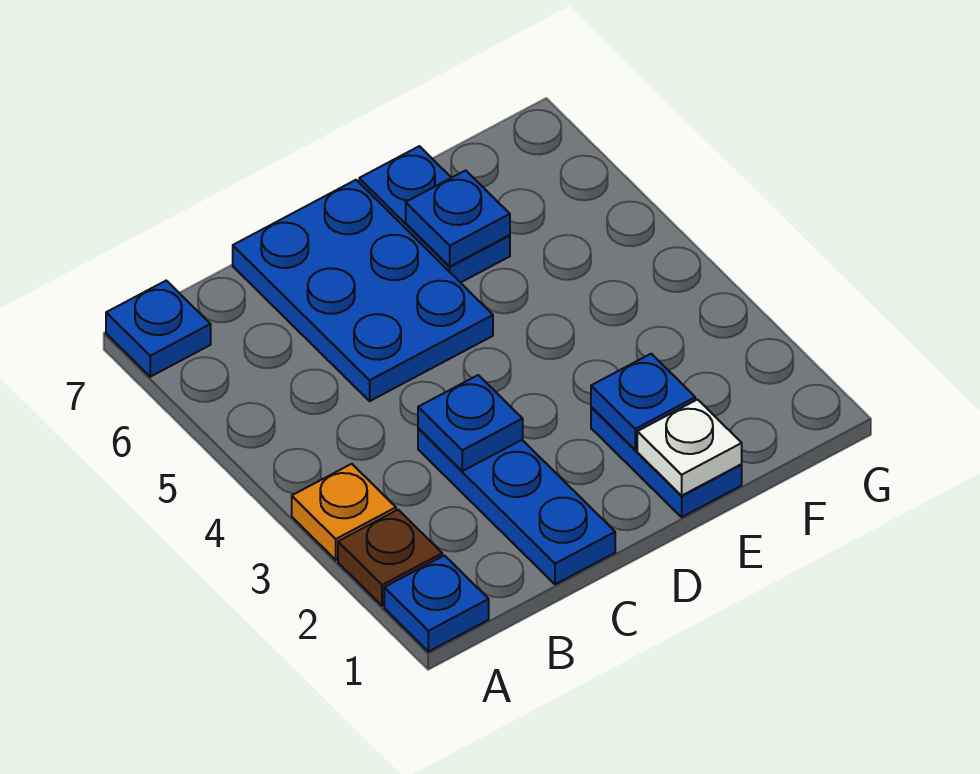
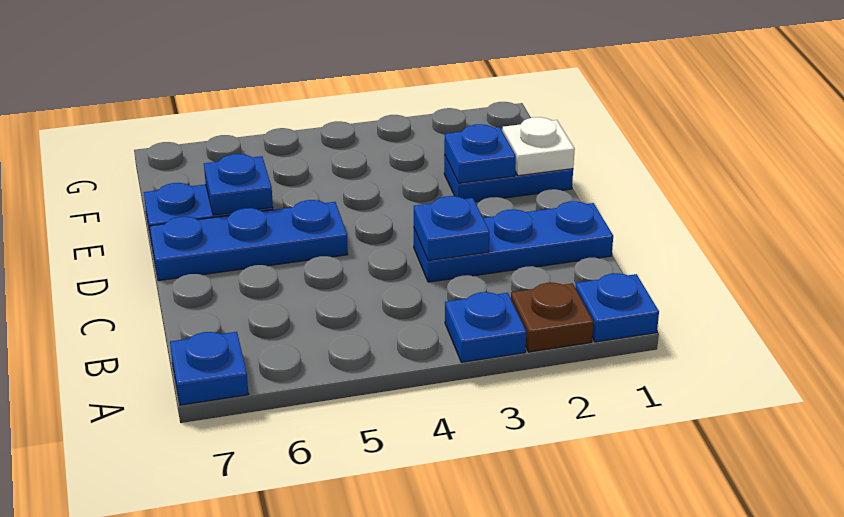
orange plate A3 level 1 -> blue plate A3 level 1
blue plate C5:D7 level 1 -> blue plate D5:D7 level 1

